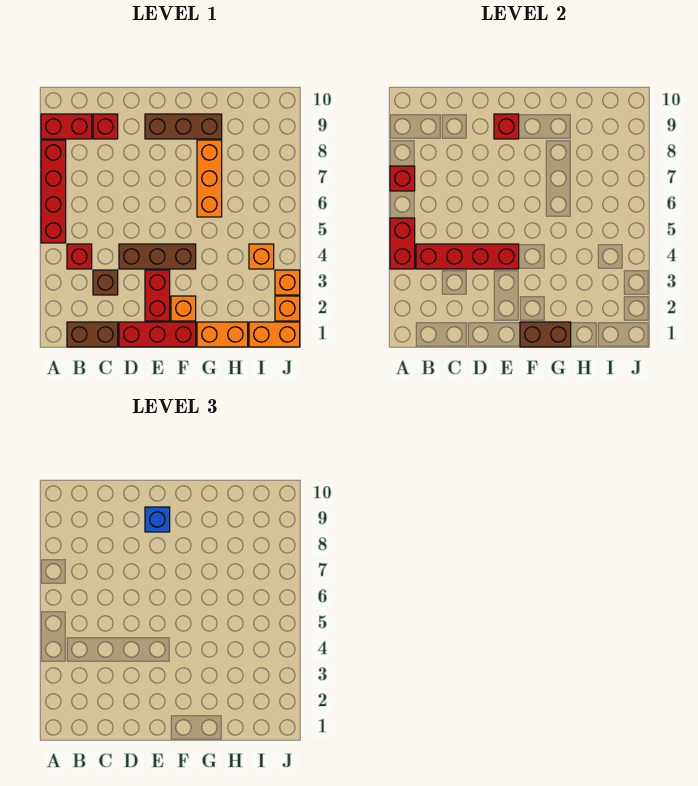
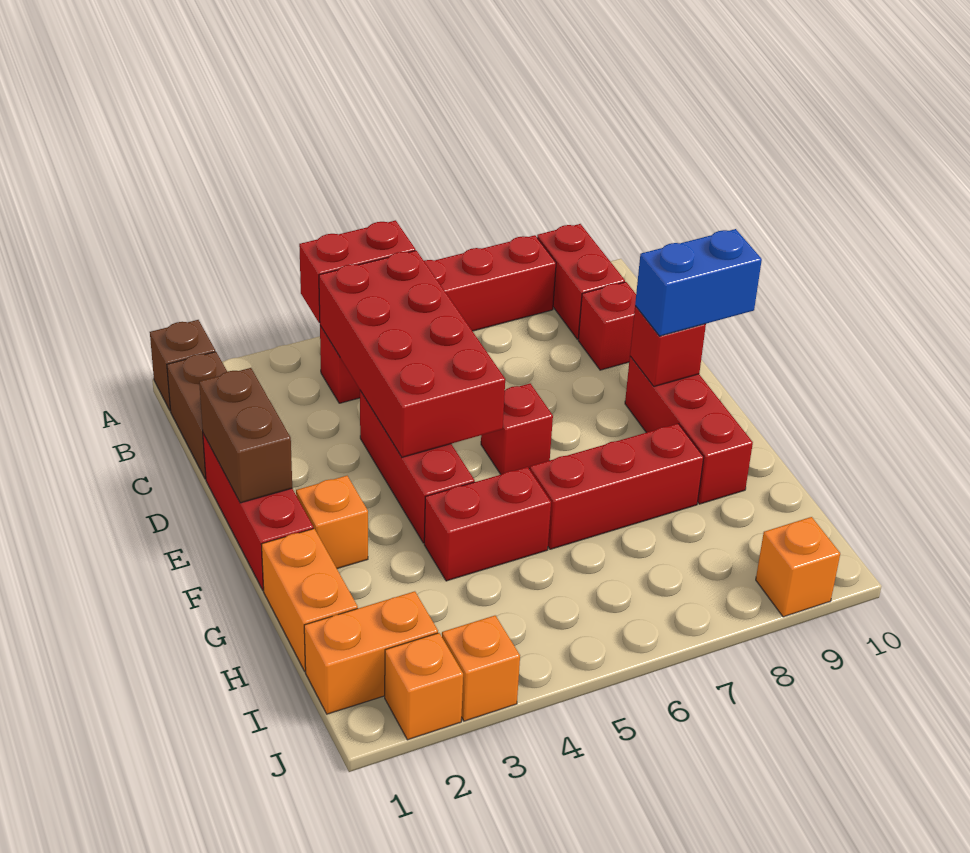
red brick A7 level 2 -> red brick E6 level 1
red brick B4:E4 level 2 -> red brick B4:E5 level 2
brown brick C3 level 1 -> brown brick A1 level 1
brown brick D4:F4 level 1 -> red brick D4:F4 level 1
red brick E2:E3 level 1 -> red brick G4:G5 level 1
brown brick E9:G9 level 1 -> red brick E9:G9 level 1
blue brick E9 level 3 -> blue brick E9:E10 level 3
brown brick F1:G1 level 2 -> brown brick D1:E1 level 2
orange brick G6:G8 level 1 -> red brick G6:G8 level 1
orange brick I1:J1 level 1 -> orange brick I1:I2 level 1
orange brick I4 level 1 -> orange brick J9 level 1

